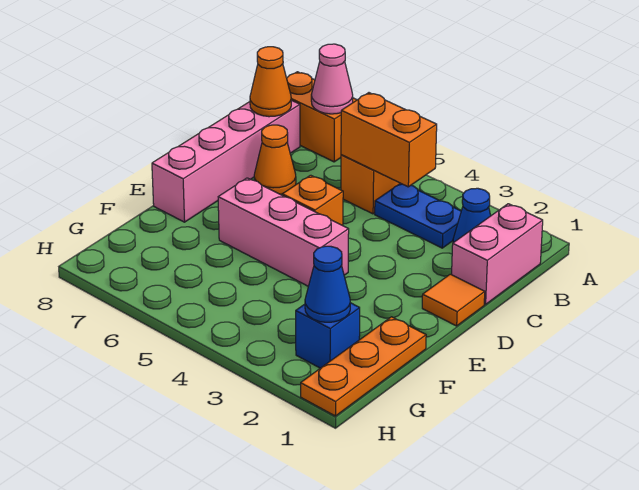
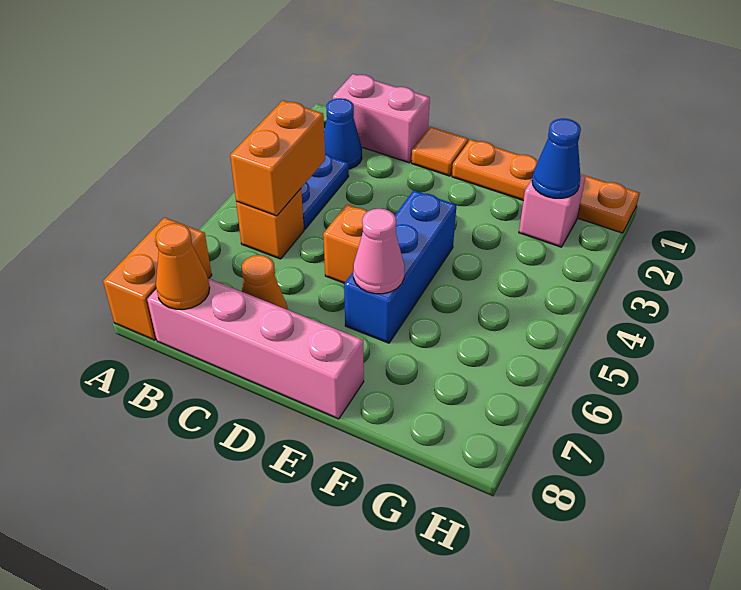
pink cone A7 level 2 -> pink cone E6 level 2
pink brick E4:E6 level 1 -> blue brick E4:E6 level 1
orange plate F1:H1 level 1 -> orange plate E1:H1 level 1
blue brick G2 level 1 -> pink brick G2 level 1

